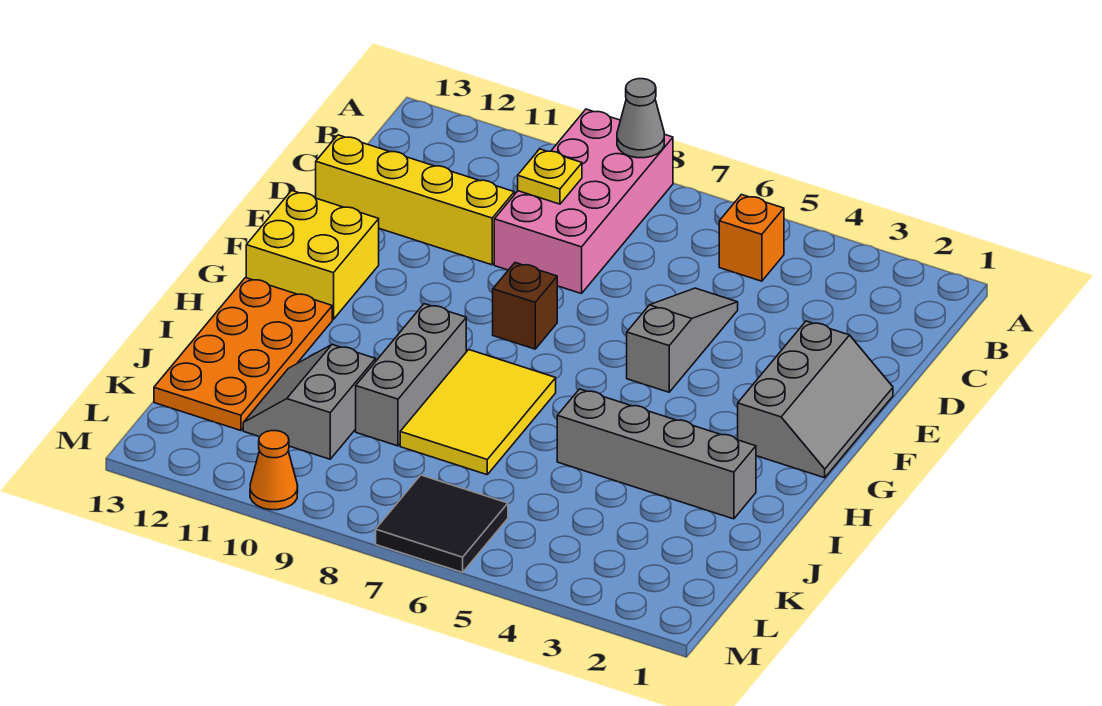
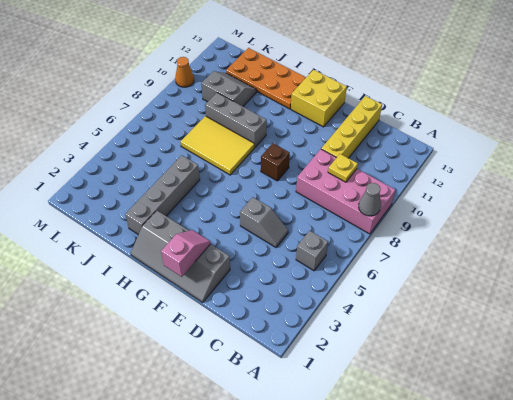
orange brick B5 level 1 -> grey brick B5 level 1
grey slope D5:F5 level 1 top F -> grey slope D5:E5 level 1 top E
grey slope E1:G2 level 1 top 2 -> grey slope E1:H2 level 1 top 2
none -> pink slope F1:F2 level 2 top 1
black tile L6:M7 level 1 -> none

